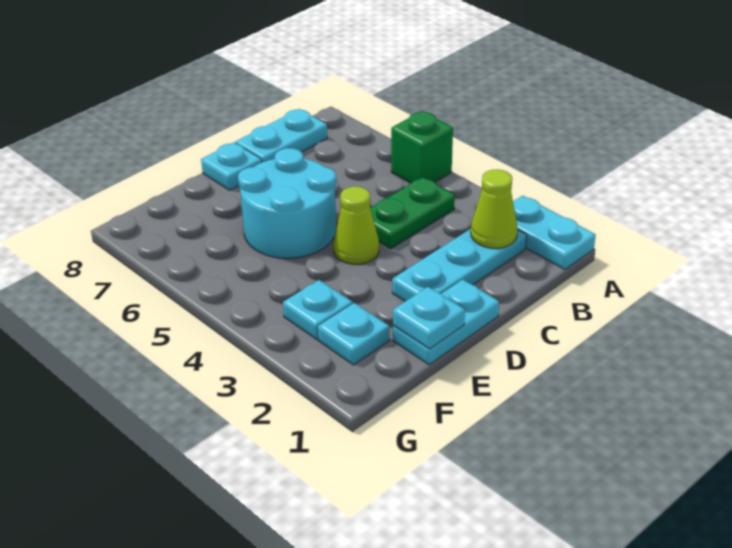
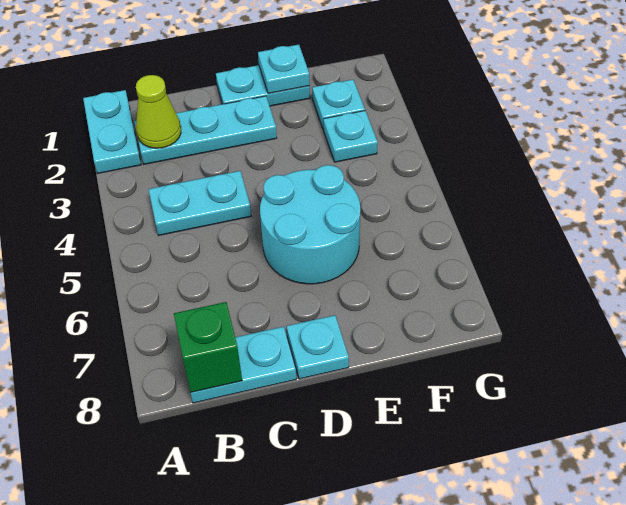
green brick A5 level 1 -> green brick B8 level 2
green plate B4:C4 level 1 -> cyan plate B4:C4 level 1
lime cone D4 level 1 -> none

